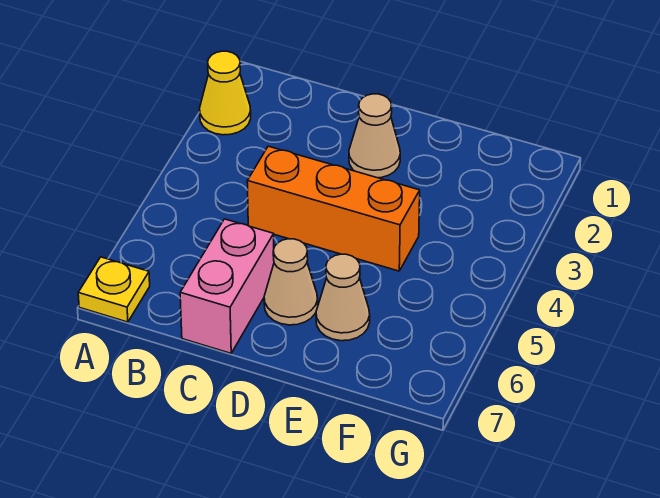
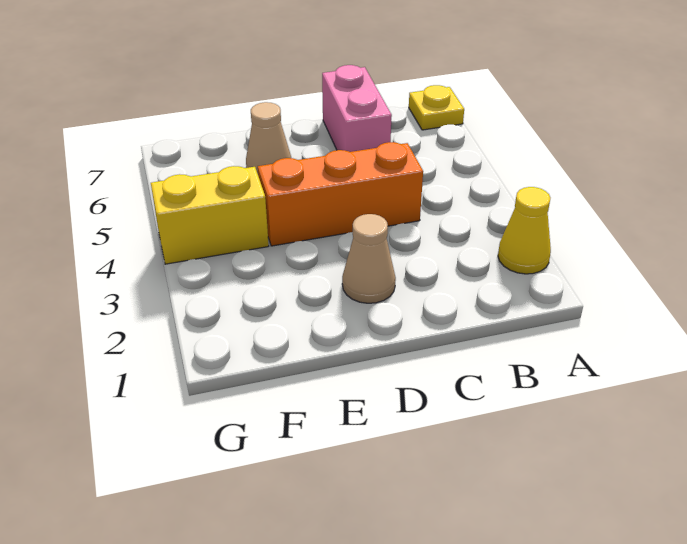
tan cone D6 level 1 -> none
none -> yellow brick F4:G4 level 1

